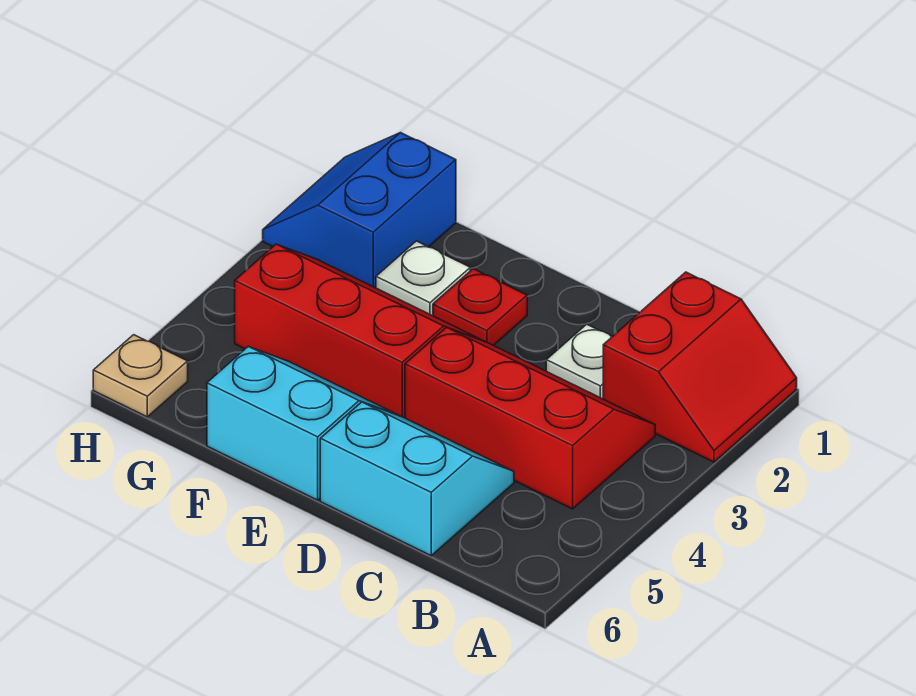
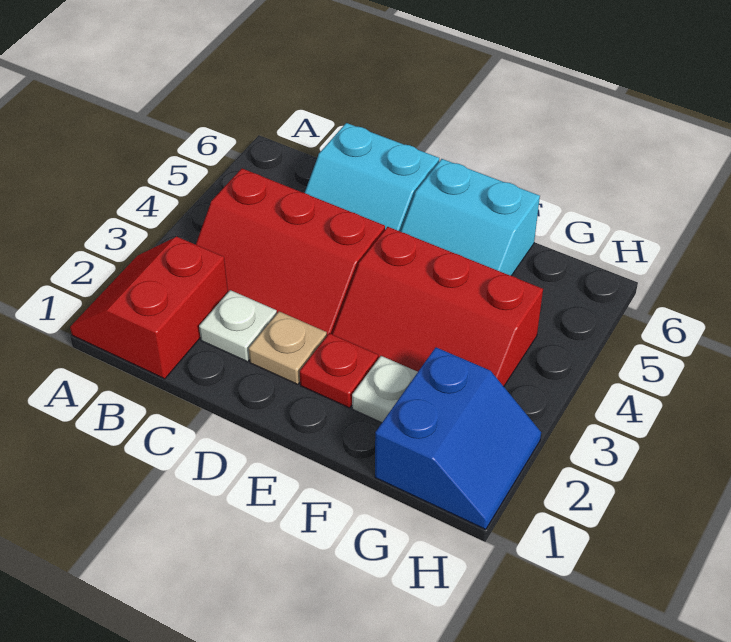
tan plate H6 level 1 -> tan plate D2 level 1

